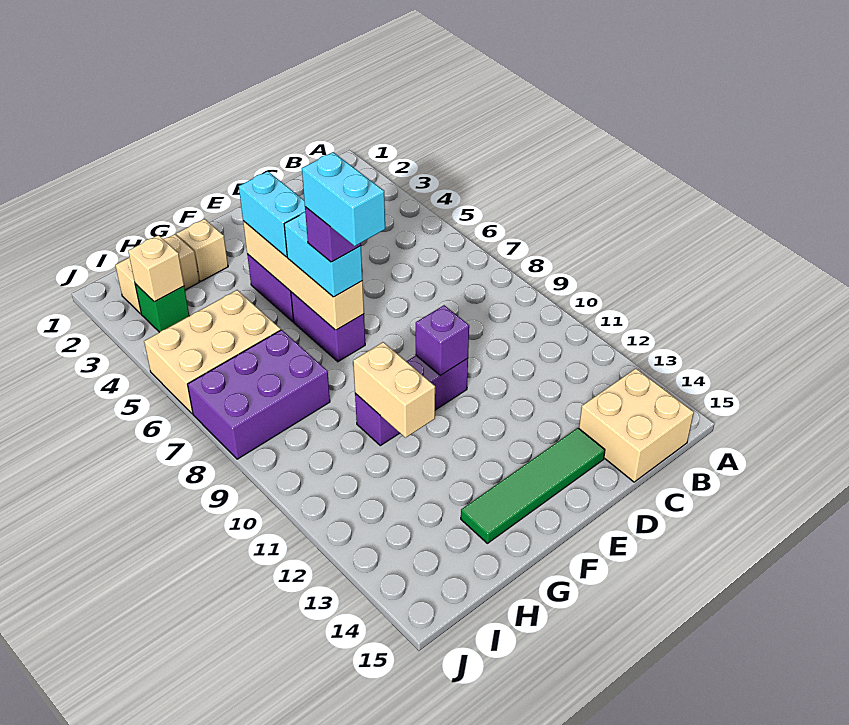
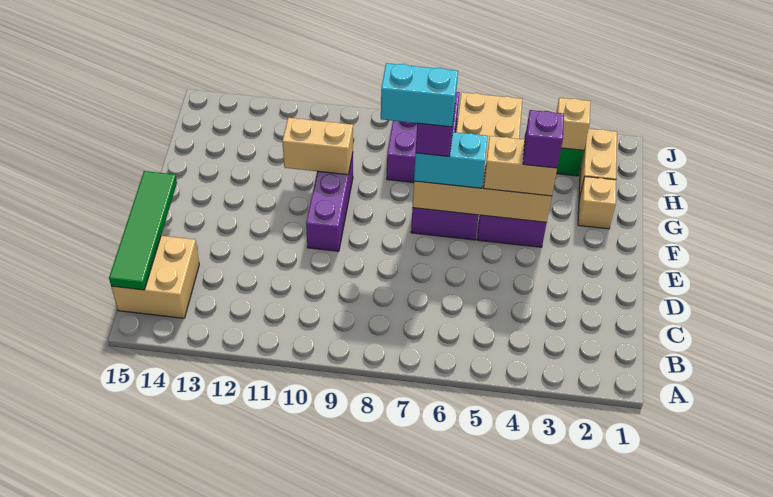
green tile D14:G14 level 1 -> green tile B15:E15 level 2
purple brick E10 level 2 -> purple brick F4 level 4
cyan brick F4:F5 level 3 -> tan brick F4:F5 level 3

